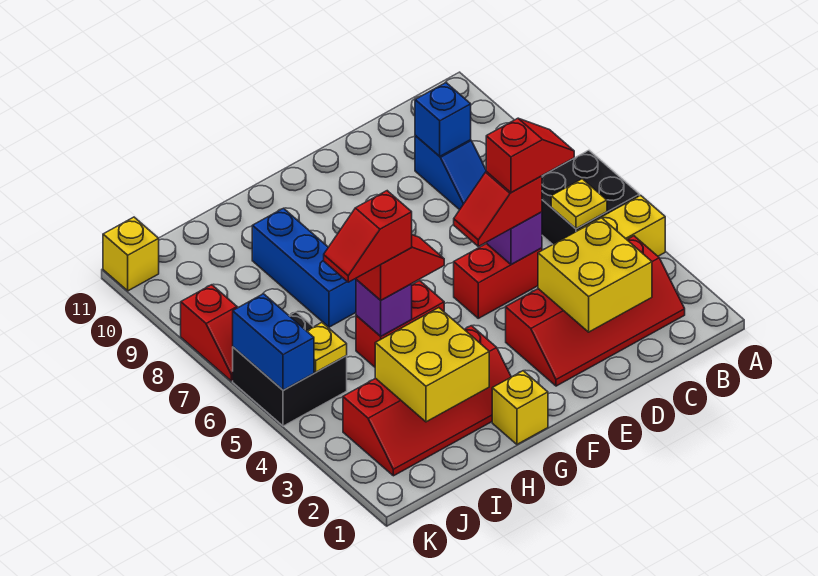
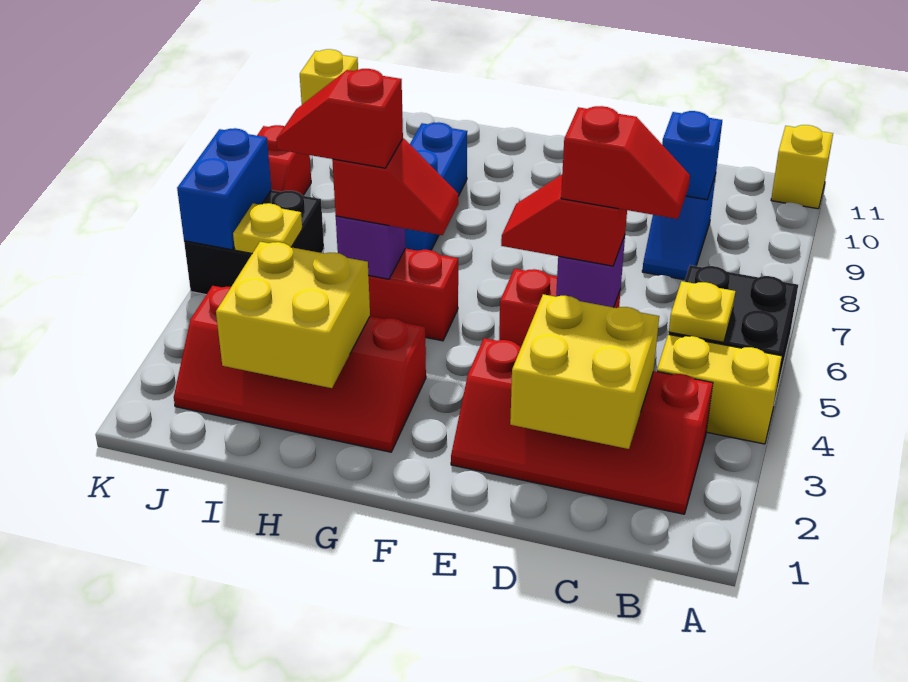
yellow brick G1 level 1 -> yellow brick A11 level 1

